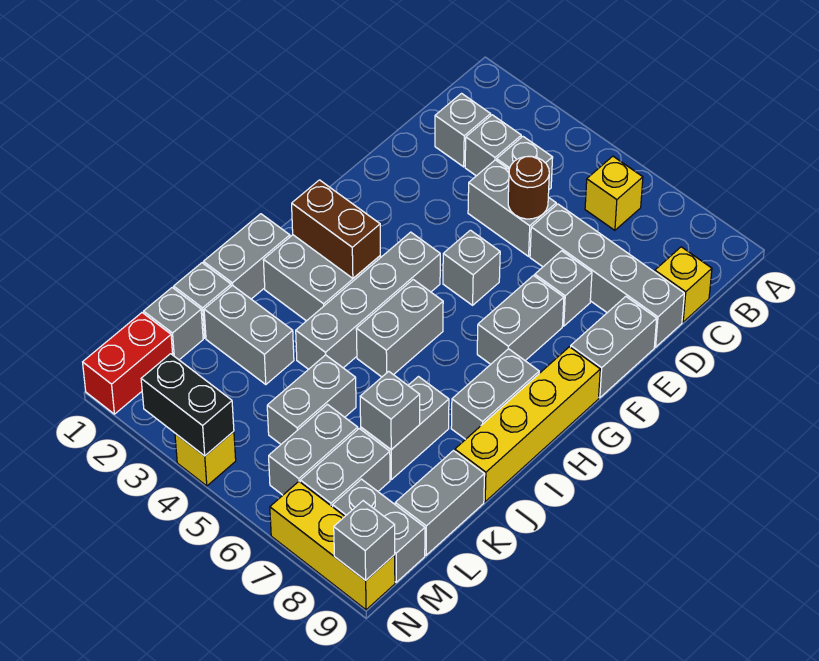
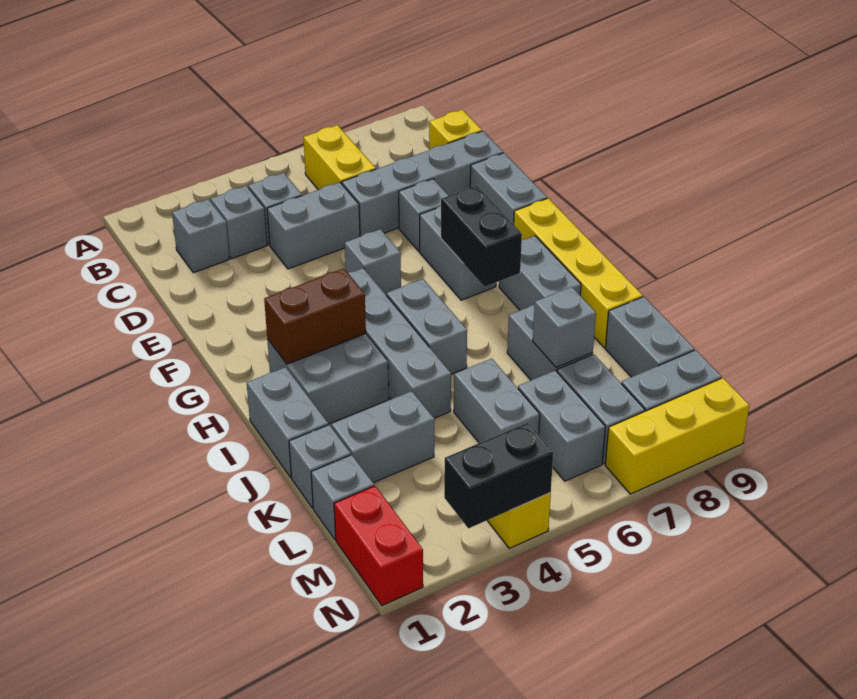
yellow brick B6 level 1 -> yellow brick B6:C6 level 1
brown round brick D5 level 2 -> none
none -> black brick G7:H7 level 2
grey brick N9 level 2 -> none

